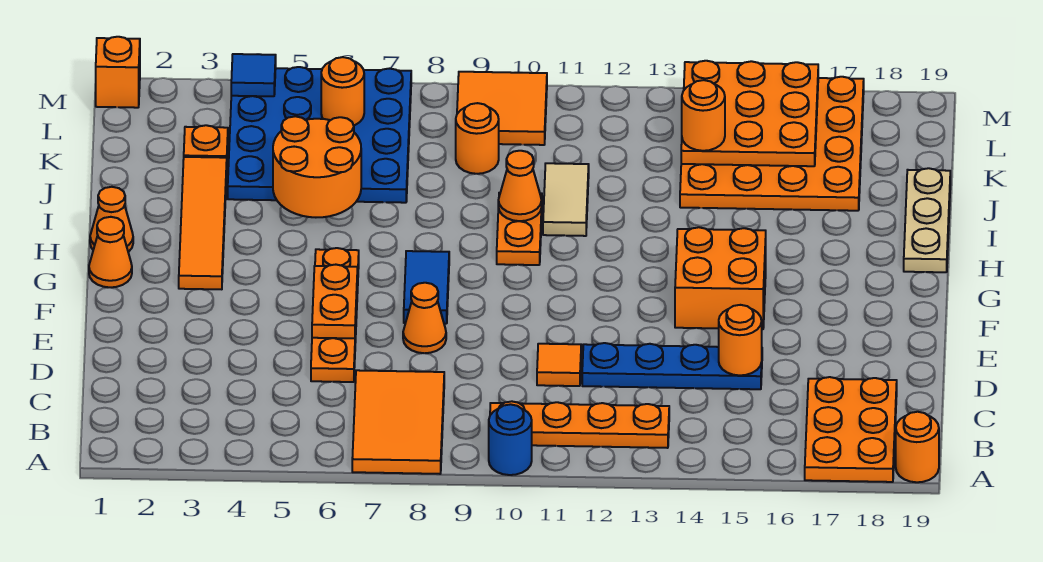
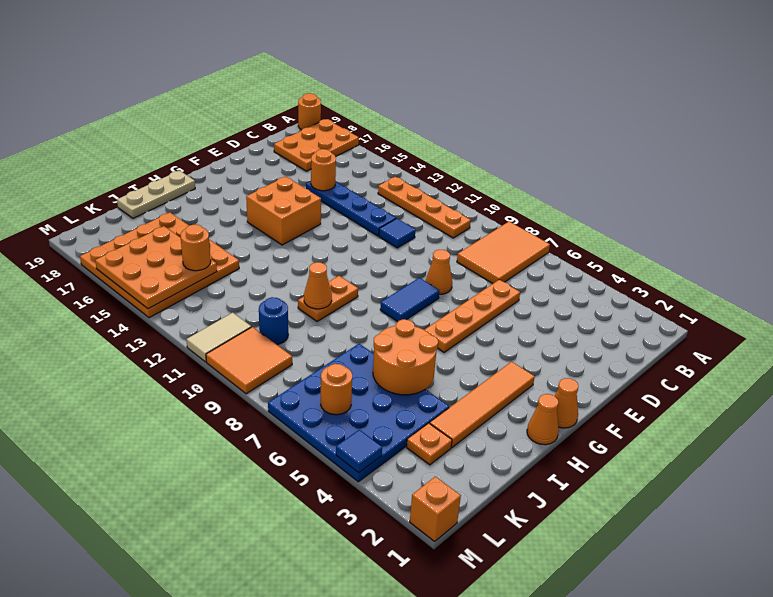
blue round brick A10 level 1 -> blue round brick K10 level 1
orange tile D11 level 1 -> blue tile D11 level 1
orange plate E6:F6 level 2 -> none
tan tile I11:J11 level 1 -> tan tile L11:M11 level 1
orange round brick K9 level 1 -> none

